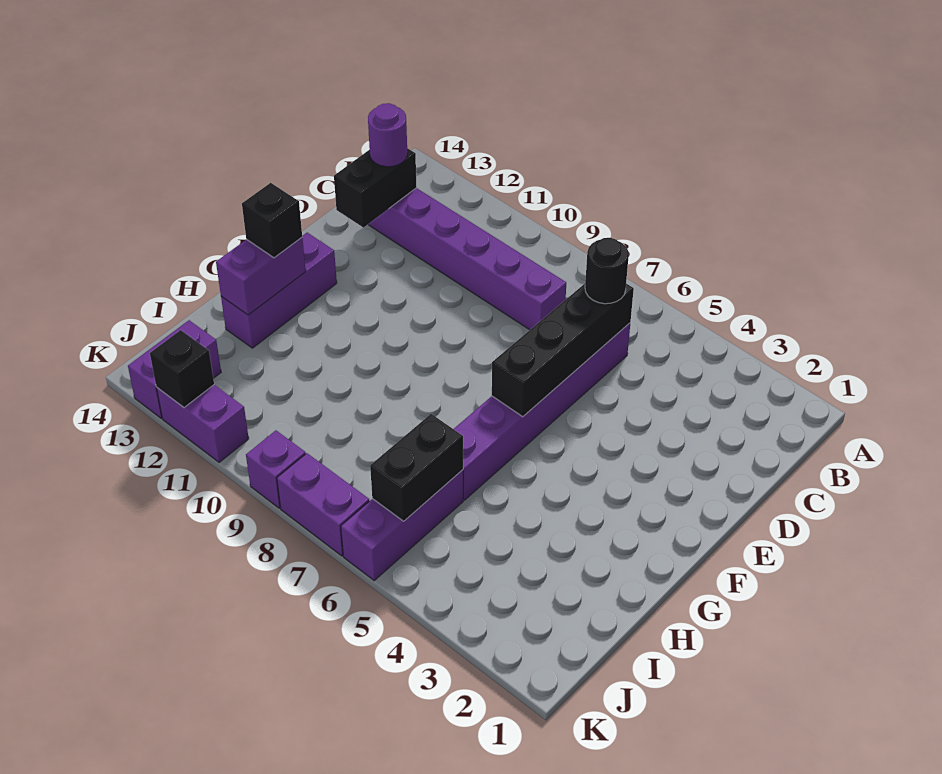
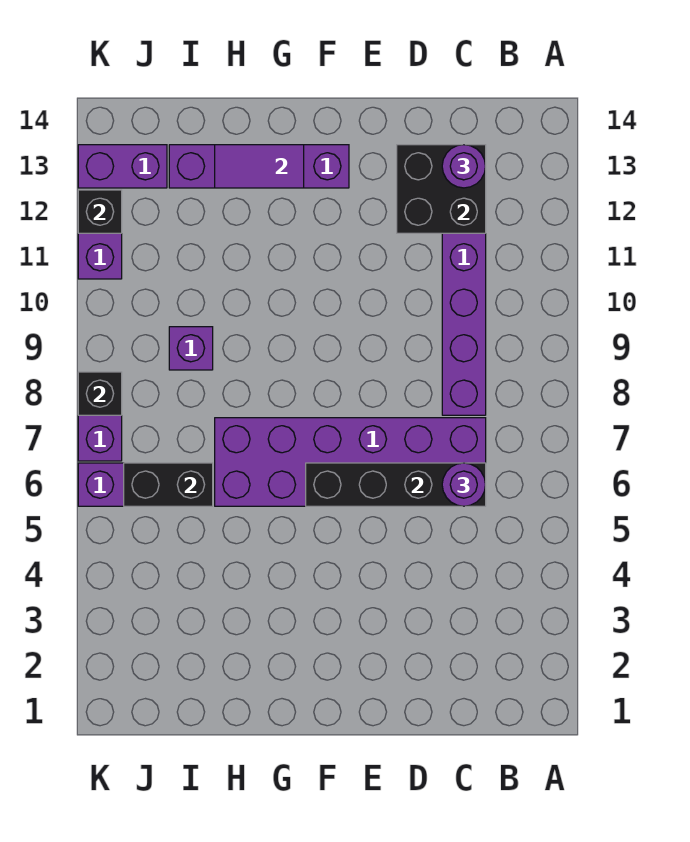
purple brick C6:H6 level 1 -> purple brick C6:H7 level 1
black round brick C6 level 3 -> purple round brick C6 level 3
black brick C13:D13 level 2 -> black brick C12:D13 level 2
purple brick F13:H13 level 1 -> purple brick F13:I13 level 1
purple brick G13:H13 level 2 -> purple tile G13:H13 level 2
black brick G13 level 3 -> black brick K8 level 2
purple brick K9 level 1 -> purple brick I9 level 1

